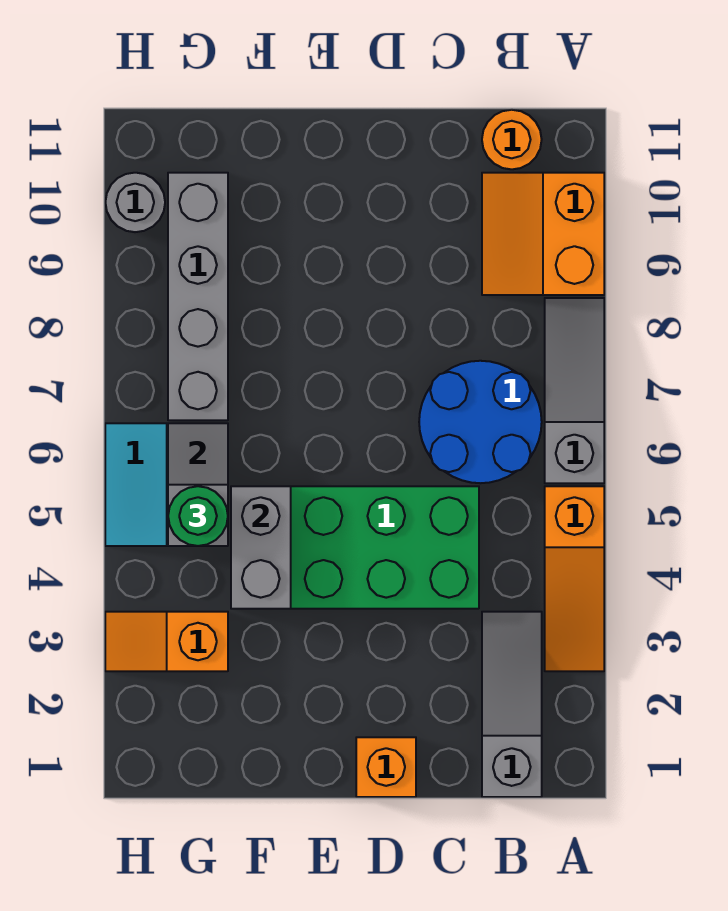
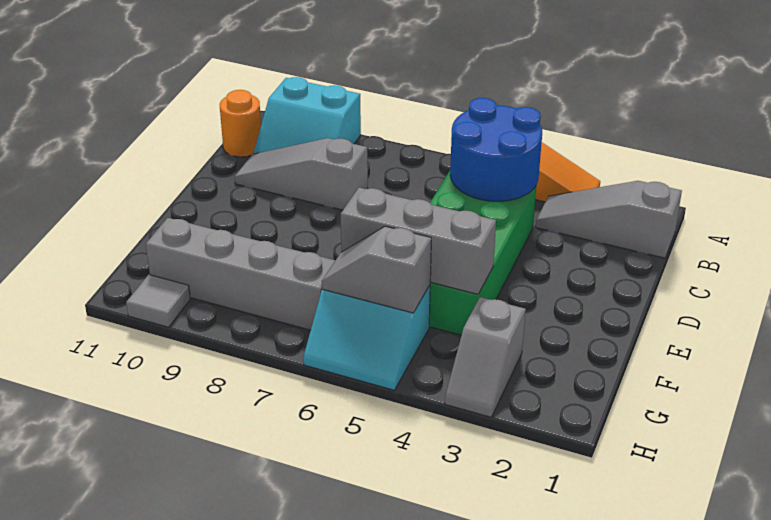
grey slope A6:A8 level 1 top 6 -> grey slope C8:C10 level 1 top 8
orange slope A9:B10 level 1 top A -> cyan slope A9:B10 level 1 top A
blue round brick B6:C7 level 1 -> blue round brick B4:C5 level 2
orange brick D1 level 1 -> none
grey brick F4:F5 level 2 -> grey brick F4:F6 level 2
orange slope G3:H3 level 1 top G -> grey slope G3:H3 level 1 top G
green round brick G5 level 3 -> none
grey round brick H10 level 1 -> grey tile H10 level 1

